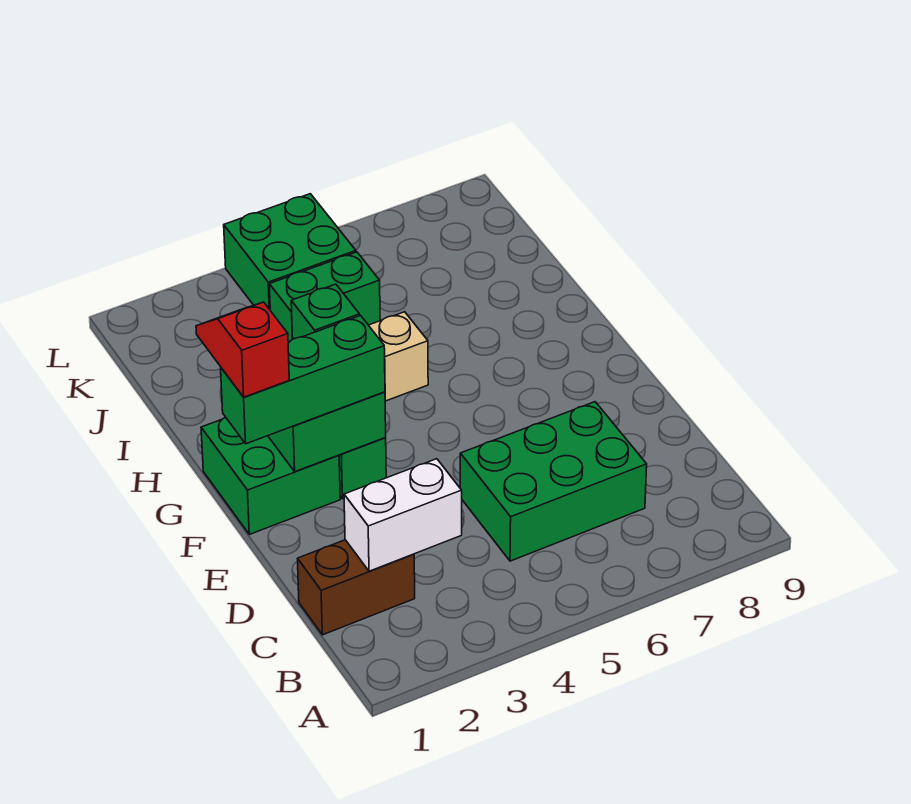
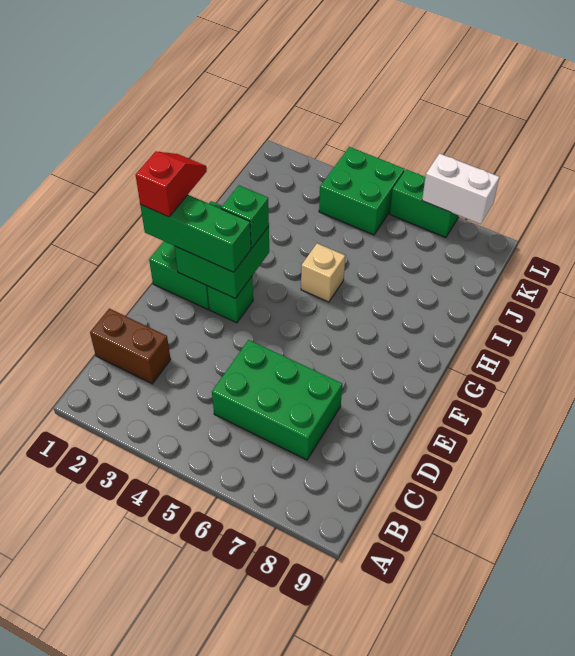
white brick C2:C3 level 2 -> white brick L7:L8 level 2
green brick J4:J5 level 1 -> green brick L6:L7 level 1

